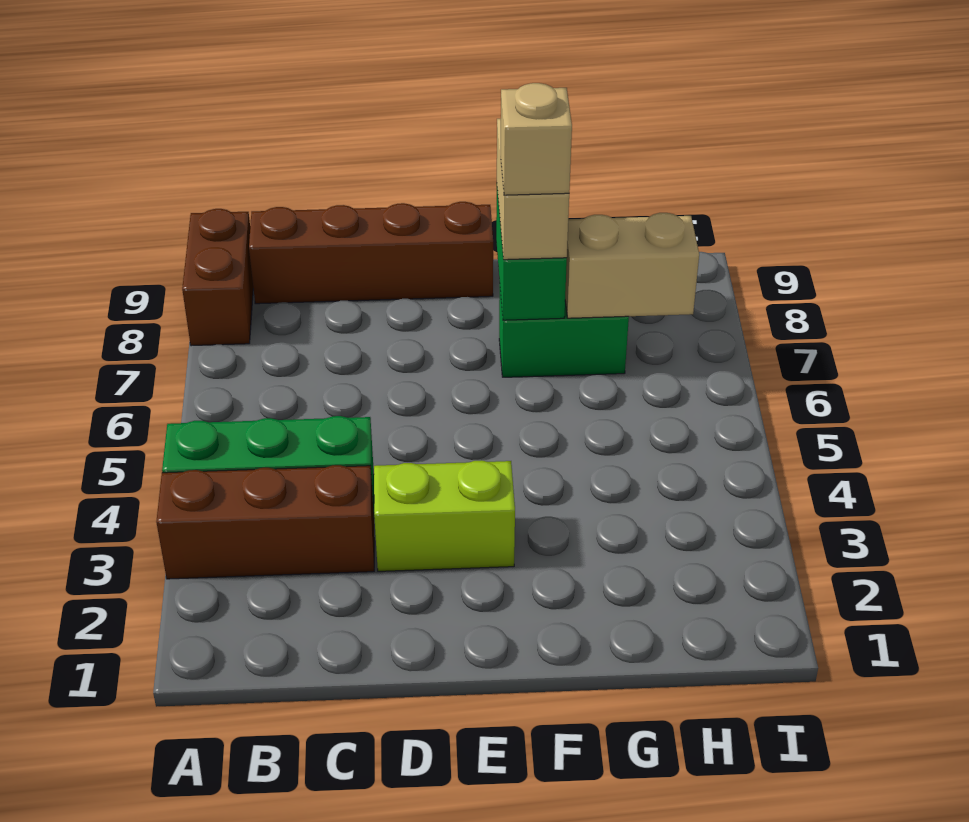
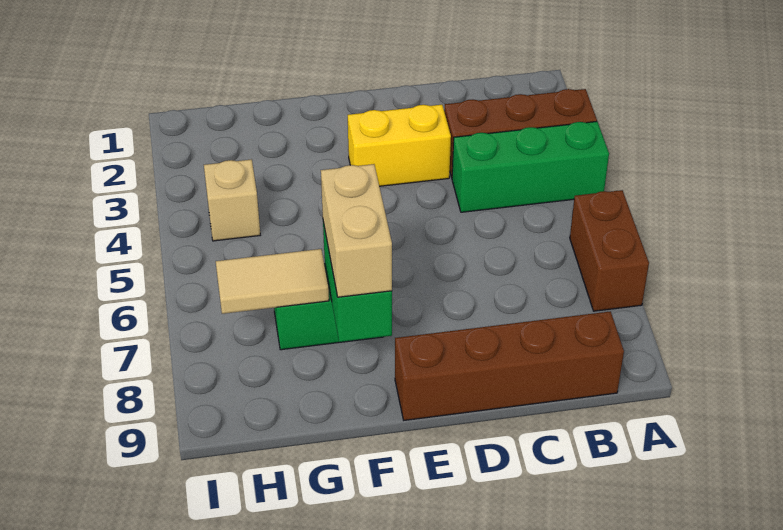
brown brick A8:A9 level 1 -> brown brick A6:A7 level 1
lime brick D3:E3 level 1 -> yellow brick D3:E3 level 1
tan brick F7 level 4 -> tan brick H4 level 1
tan brick G7:H7 level 2 -> tan tile G7:H7 level 2

